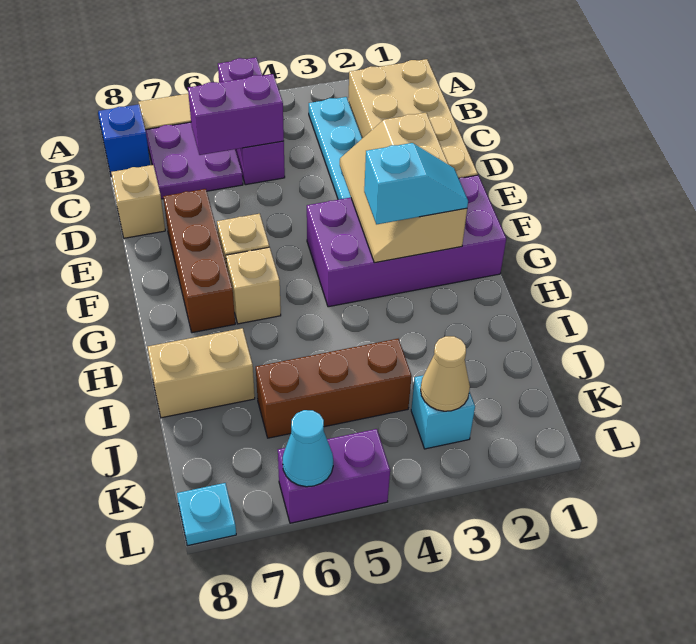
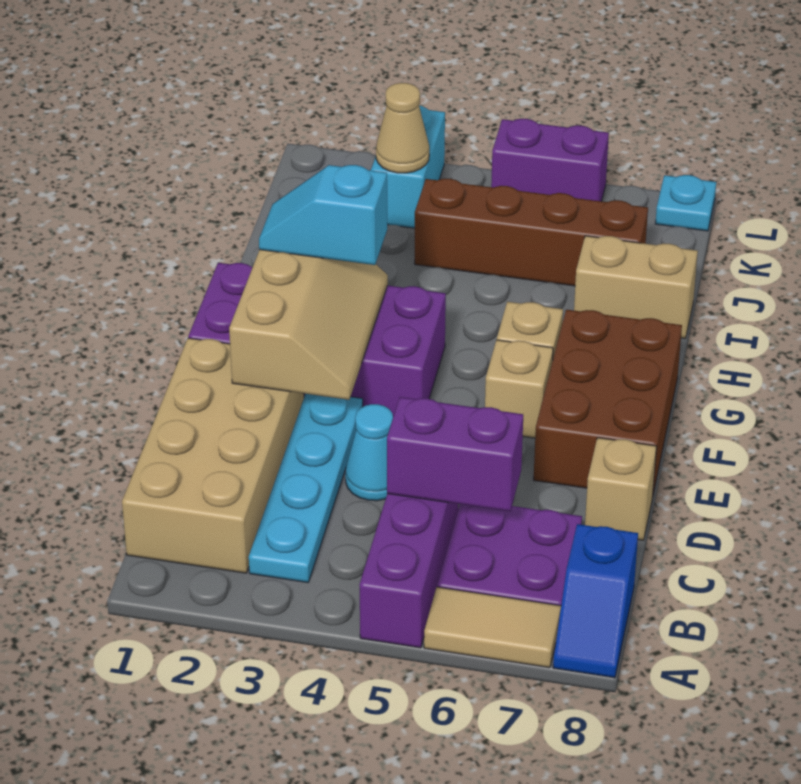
brown brick E7:G7 level 1 -> brown brick E7:G8 level 1
brown brick J4:J6 level 1 -> brown brick J4:J7 level 1
cyan brick K3 level 1 -> cyan brick K3:L3 level 1
cyan cone L6 level 2 -> cyan cone D4 level 1

